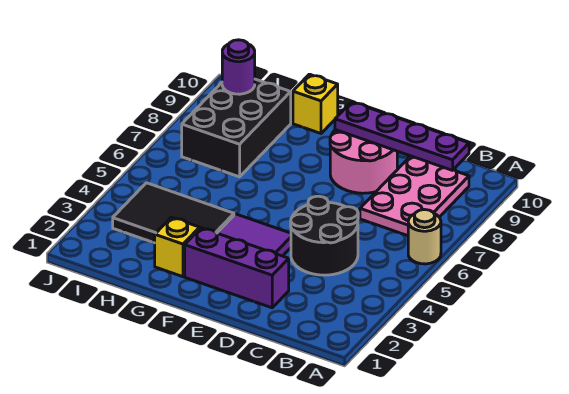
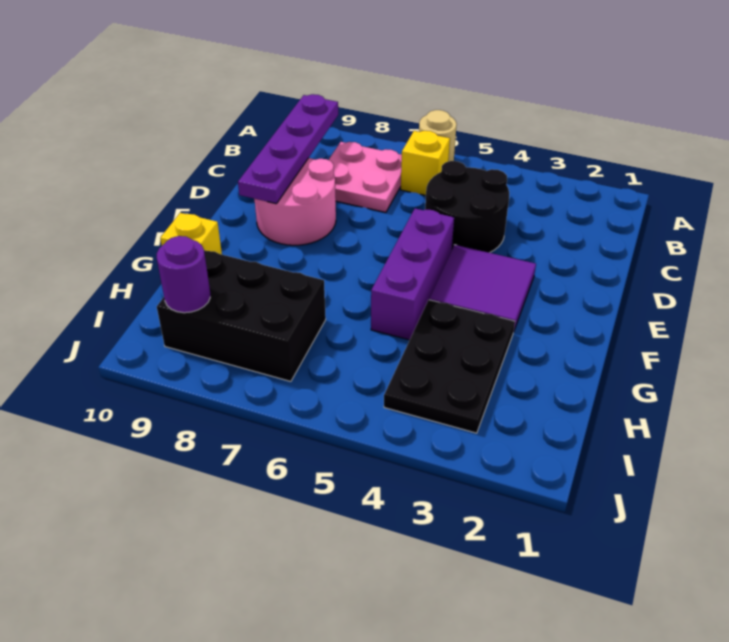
pink plate B7:C9 level 1 -> pink plate B7:C8 level 1
purple brick D2:F2 level 1 -> purple brick E5:G5 level 1
yellow brick G2 level 1 -> yellow brick B6 level 1
black tile G3:I4 level 1 -> black plate G3:I4 level 1

